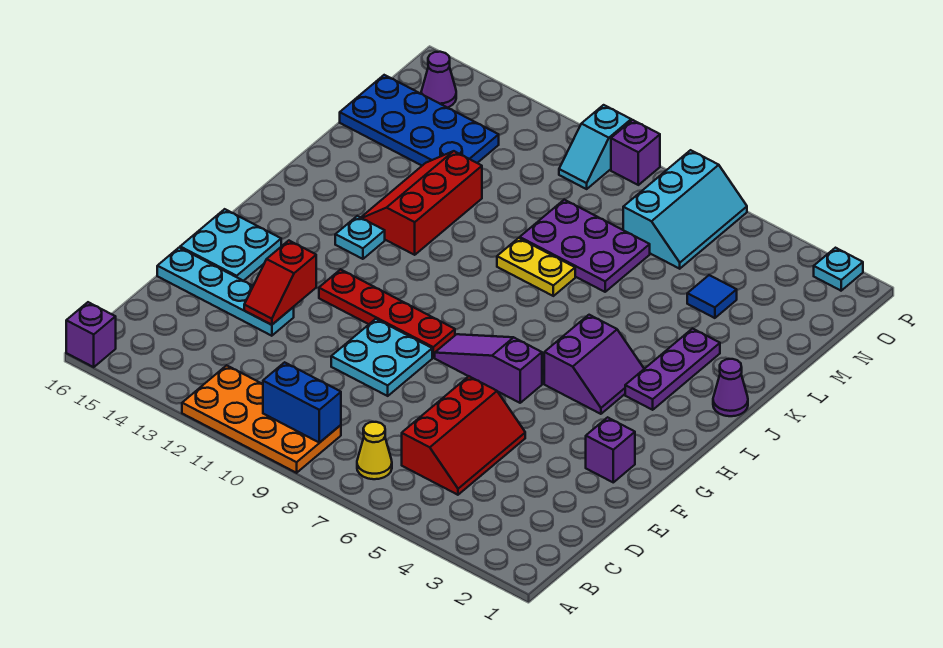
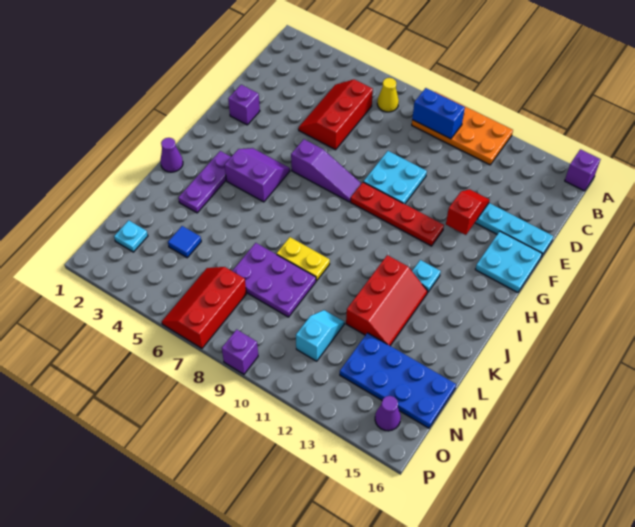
purple slope H4:I5 level 1 top 5 -> purple slope H4:I5 level 1 top I
cyan slope N6:P7 level 1 top 7 -> red slope N6:P7 level 1 top 7
cyan slope O10:P10 level 1 top P -> cyan slope M11:N11 level 1 top N
cyan plate P2 level 1 -> cyan plate N2 level 1

